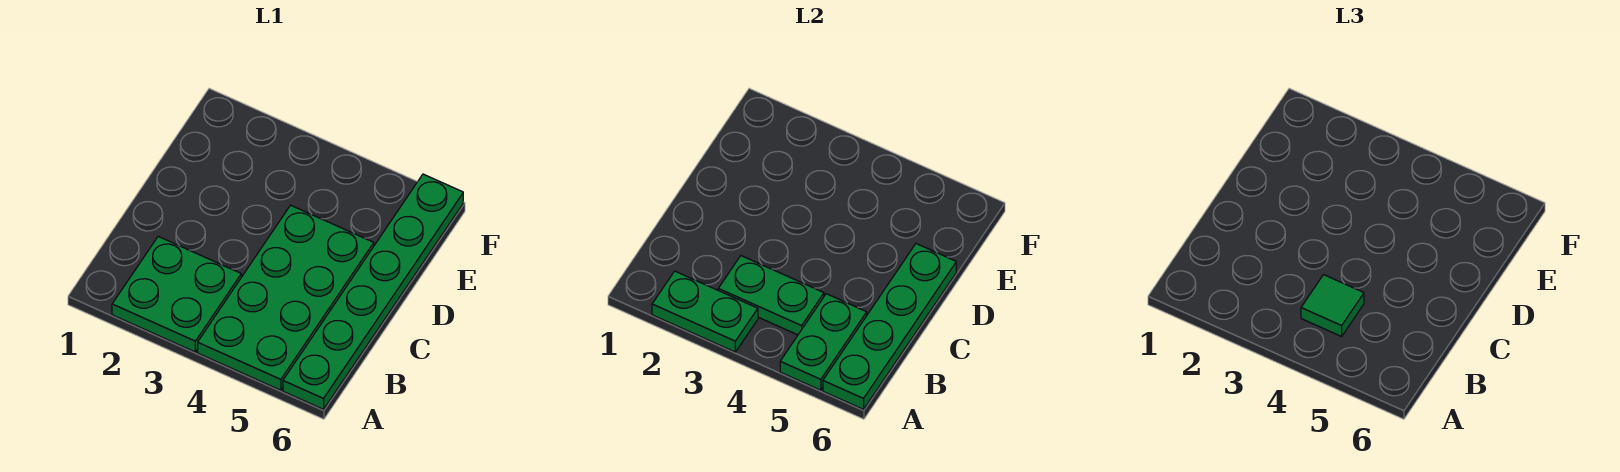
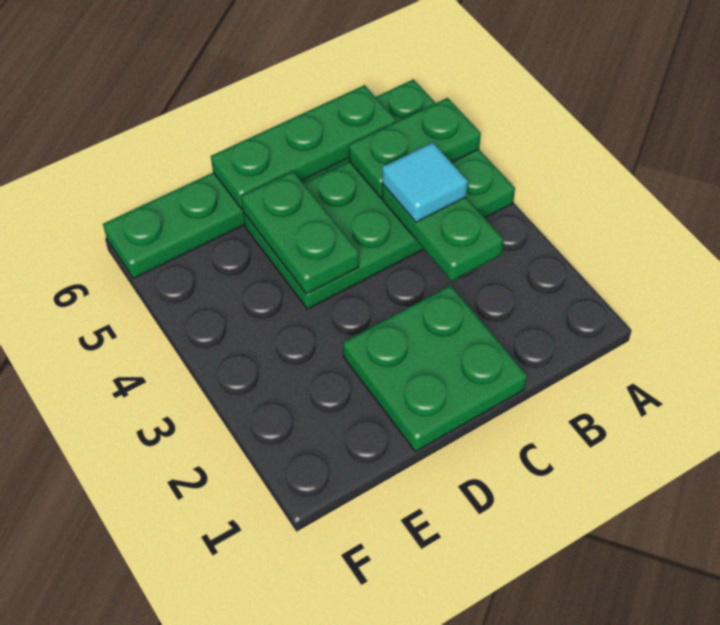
green plate A2:B3 level 1 -> green plate C1:D2 level 1
green plate A2:A3 level 2 -> green plate D4:D5 level 2
green plate A6:D6 level 2 -> green plate B6:D6 level 2
green tile B4 level 3 -> cyan tile B4 level 3

